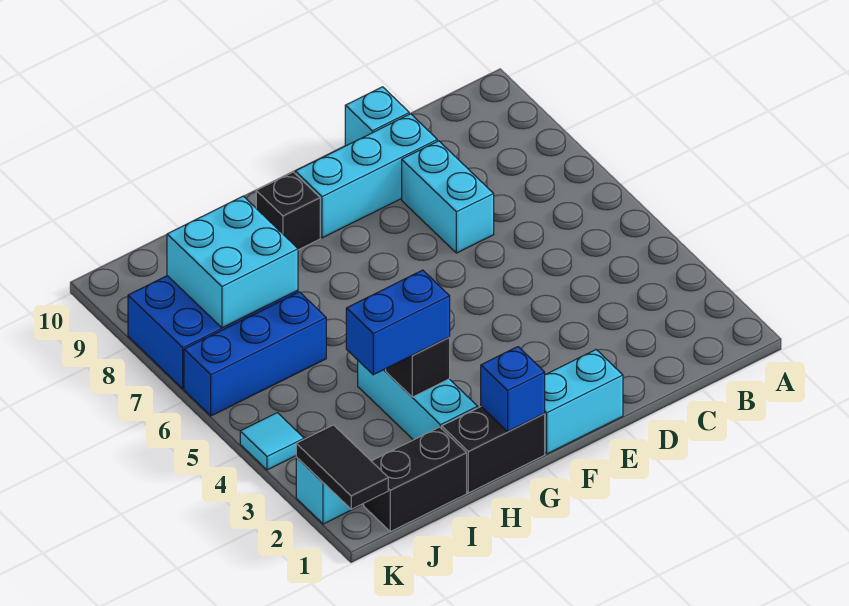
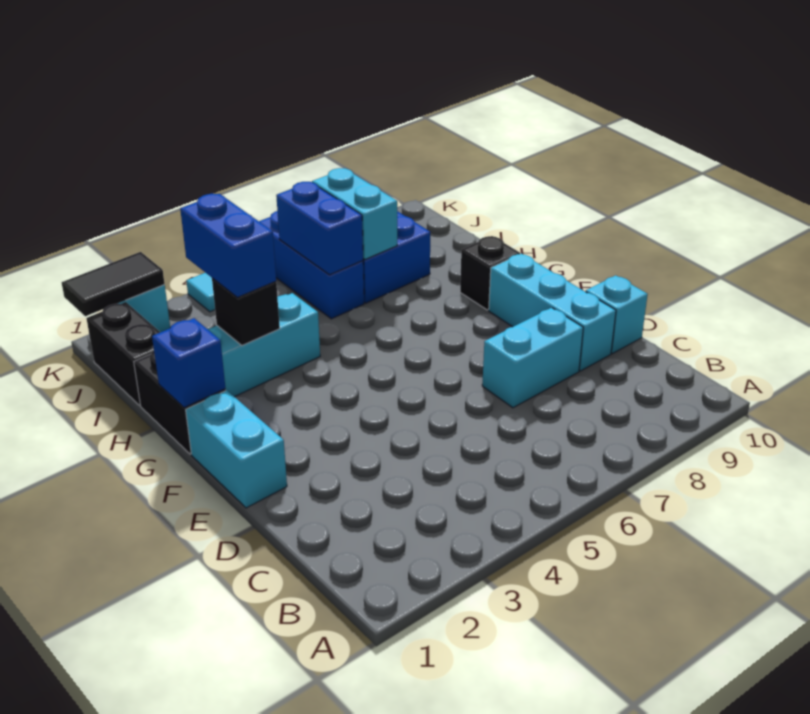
none -> blue brick I6:J6 level 2
cyan brick I7:J8 level 2 -> cyan brick I7:J7 level 2

